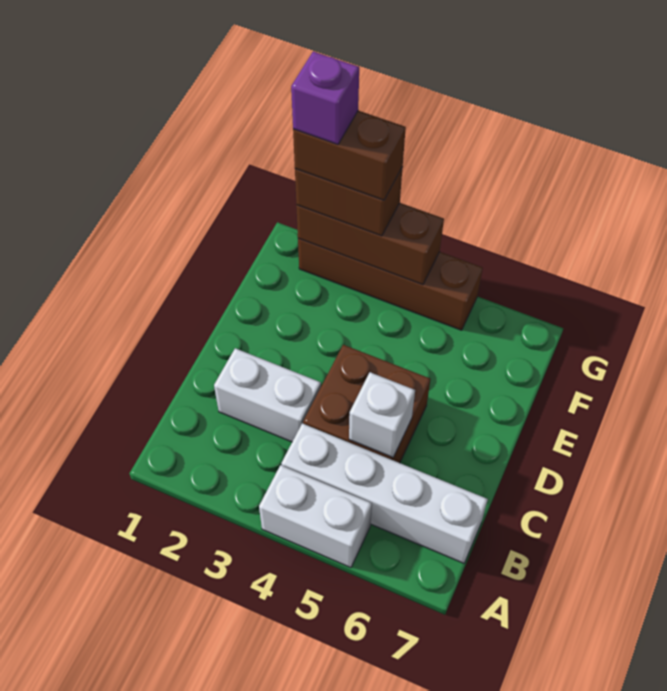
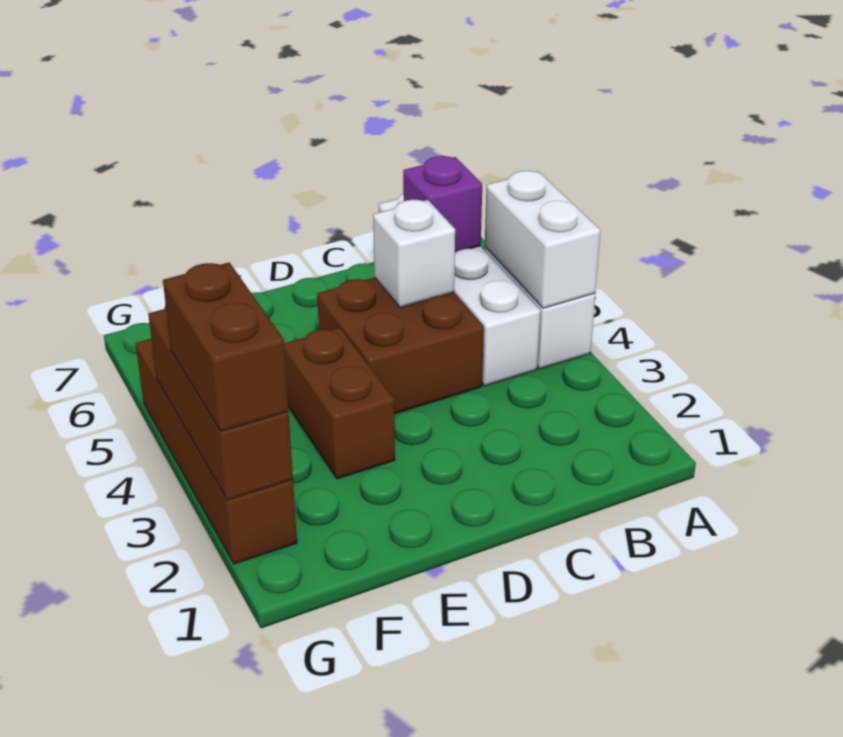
white brick C2:C3 level 1 -> white brick A4:A5 level 2
brown brick G2:G3 level 4 -> brown brick E3:E4 level 1
purple brick G2 level 5 -> purple brick B6 level 2

